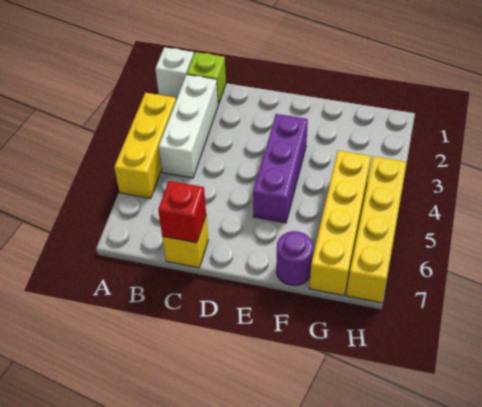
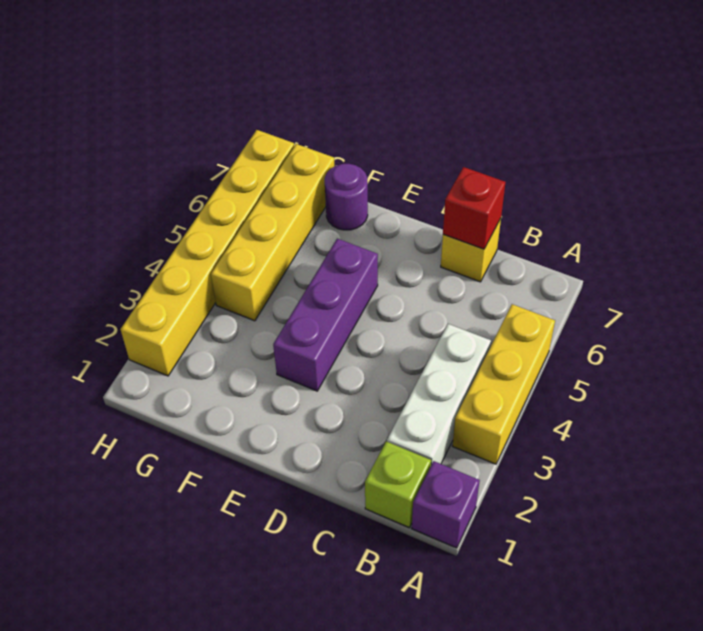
white brick A1 level 1 -> purple brick A1 level 1
yellow brick H4:H7 level 1 -> yellow brick H2:H7 level 1

